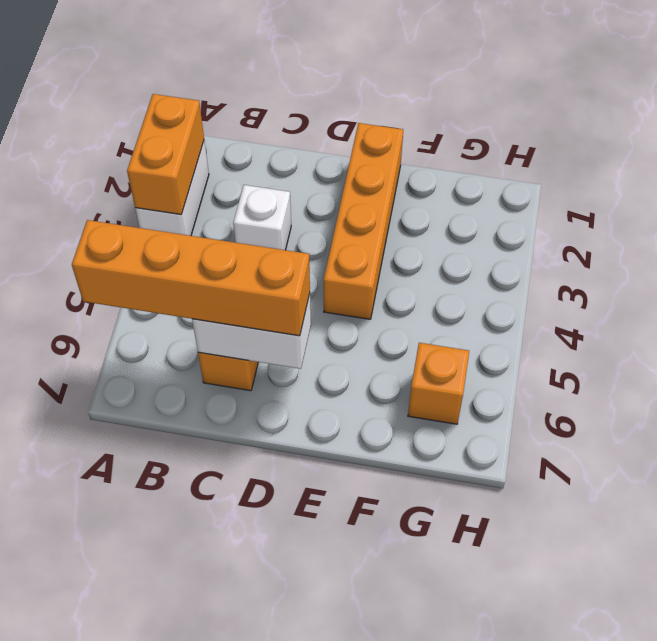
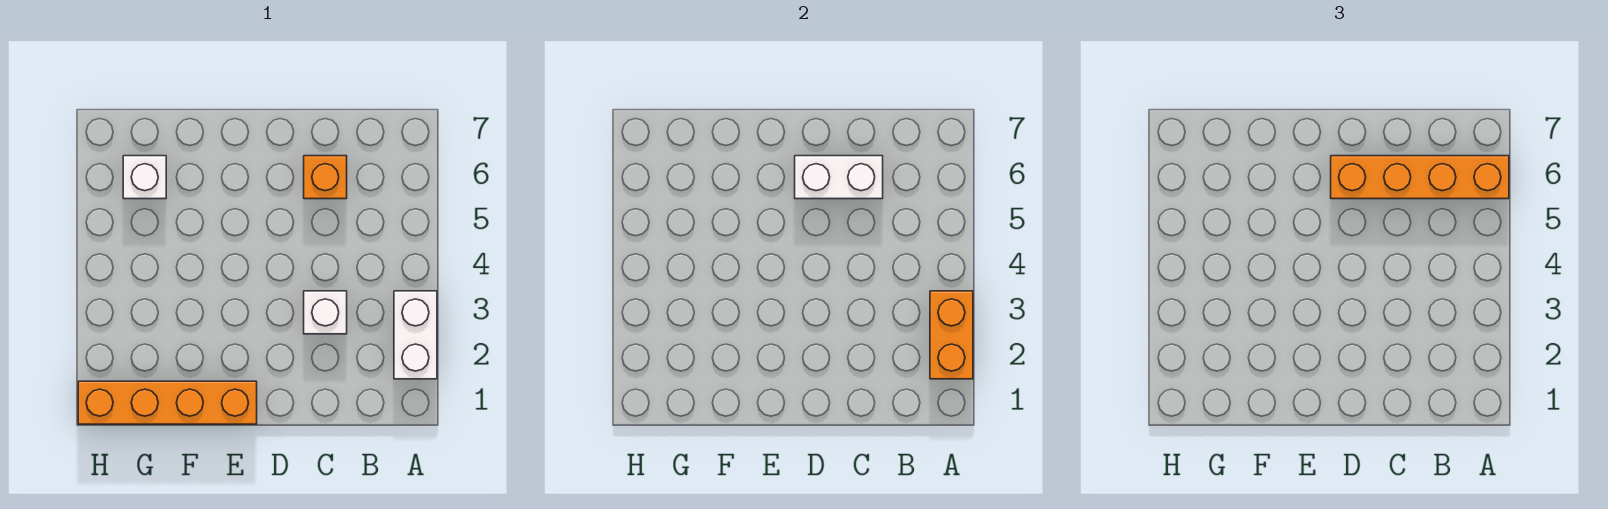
orange brick E1:E4 level 1 -> orange brick E1:H1 level 1
orange brick G6 level 1 -> white brick G6 level 1

